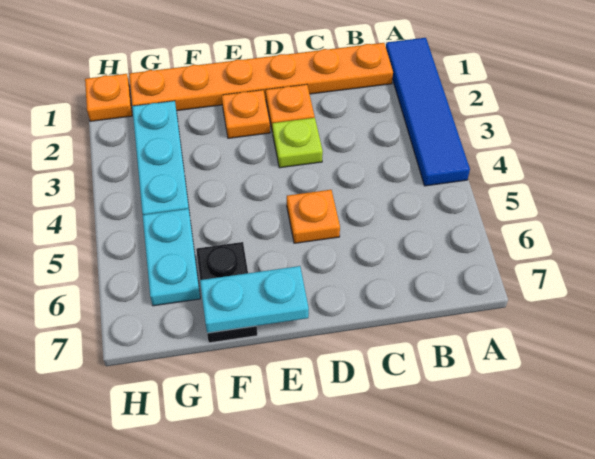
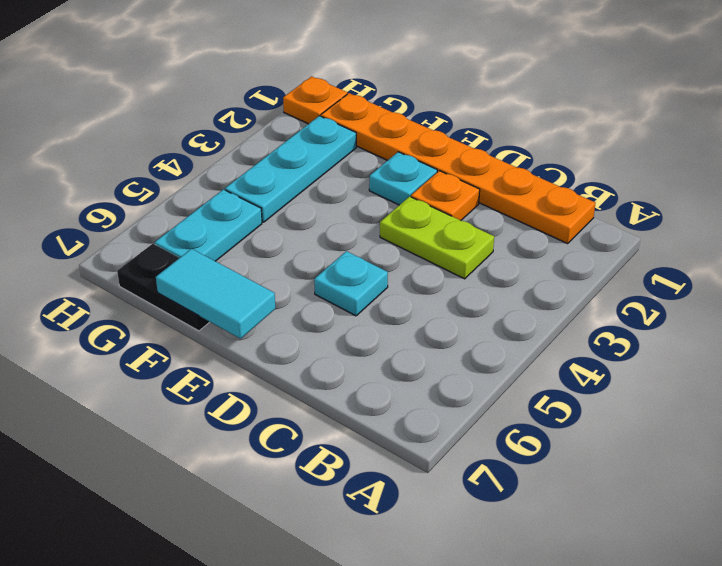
blue tile A1:A4 level 1 -> none
lime plate D3 level 1 -> lime plate C3:D3 level 1
orange plate D5 level 1 -> cyan plate D5 level 1
orange plate E2 level 1 -> cyan plate E2 level 1
cyan plate E7:F7 level 2 -> cyan tile E7:F7 level 2
black plate F6:F7 level 1 -> black plate F7:G7 level 1

